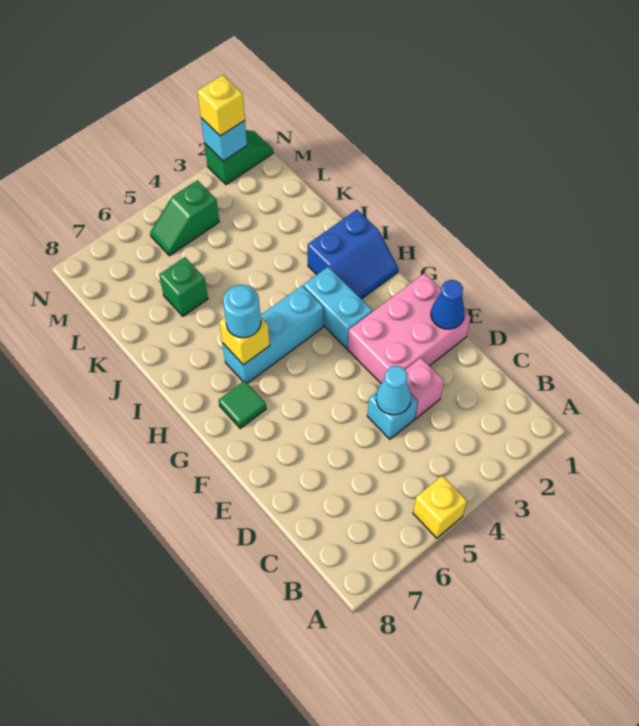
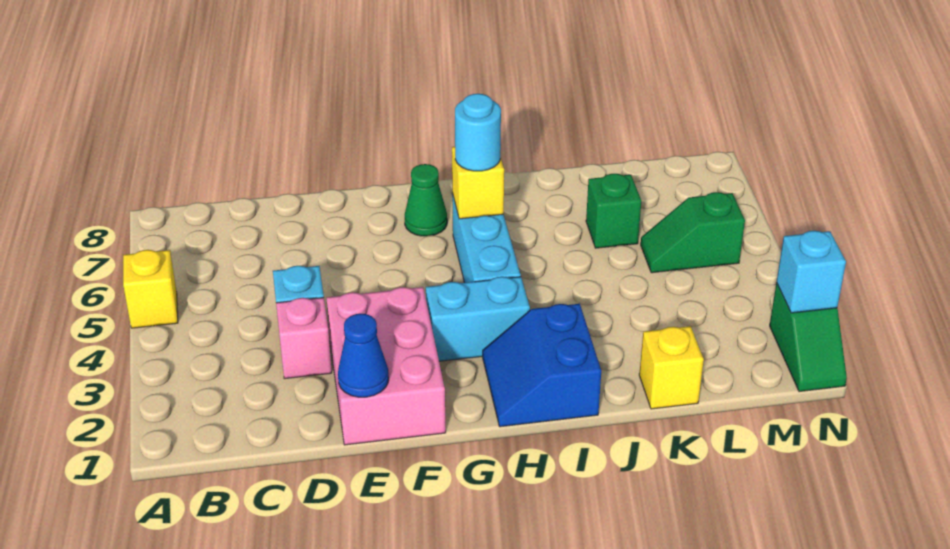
cyan cone D4 level 2 -> none
green tile G7 level 1 -> green cone G7 level 1
green slope M4:M5 level 1 top 4 -> green slope L5:M5 level 1 top M
yellow brick N2 level 3 -> yellow brick K1 level 1

